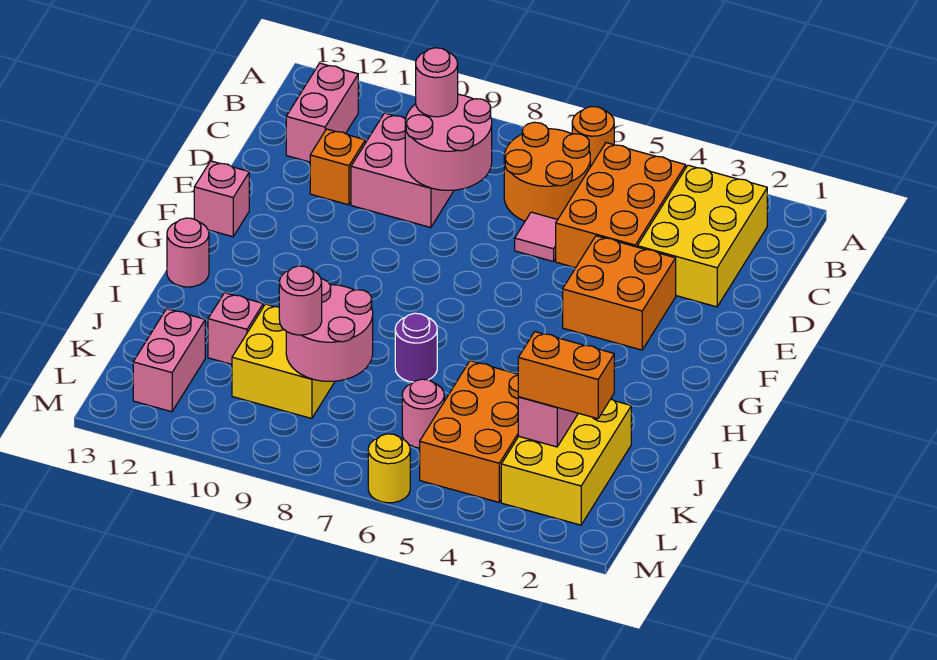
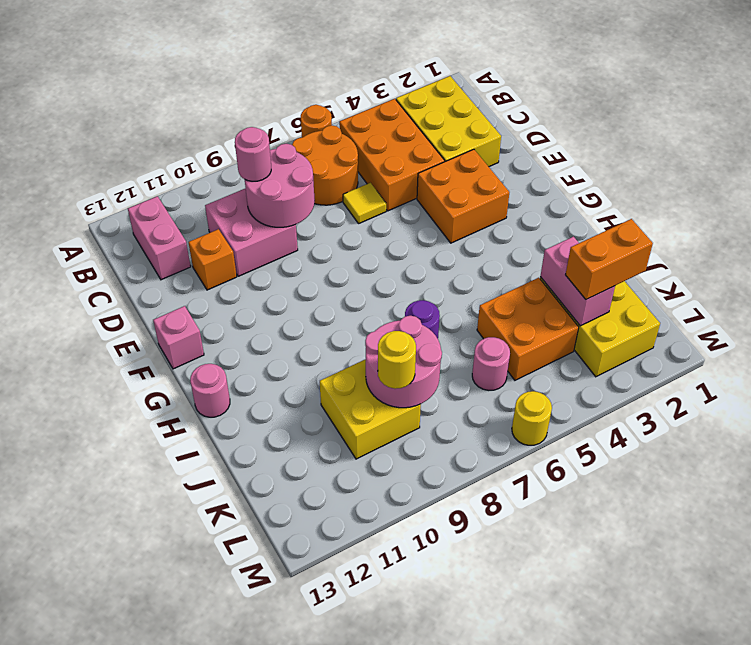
pink tile D6 level 1 -> yellow tile D6 level 1
orange brick J4:L5 level 1 -> orange brick J4:K5 level 1
pink brick J11 level 1 -> none
pink round brick K9 level 3 -> yellow round brick K9 level 3
pink brick K12:L12 level 1 -> none

